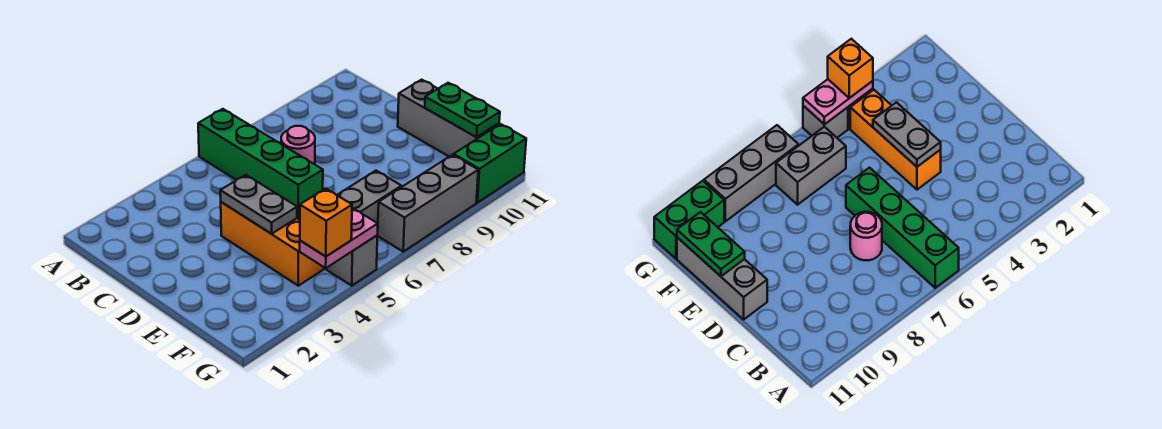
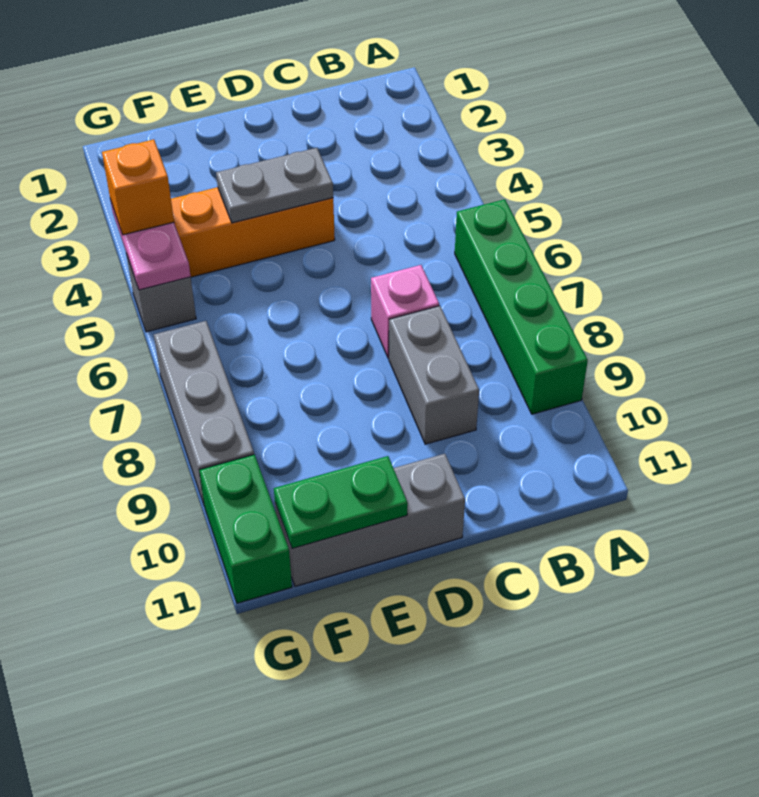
green brick A6:D6 level 1 -> green brick A6:A9 level 1
pink round brick C7 level 1 -> pink brick C7 level 1
grey brick F6:F7 level 1 -> grey brick C8:C9 level 1

